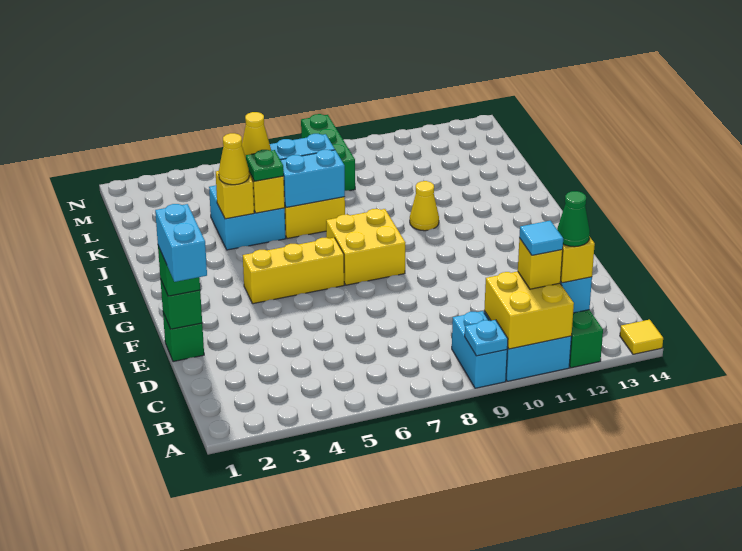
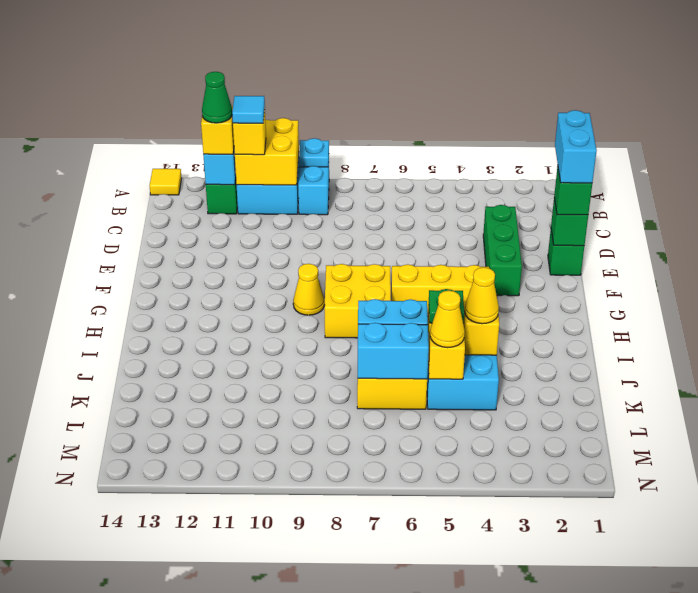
yellow cone I10 level 1 -> yellow cone G9 level 1
green brick L8:N8 level 1 -> green brick D3:F3 level 1

